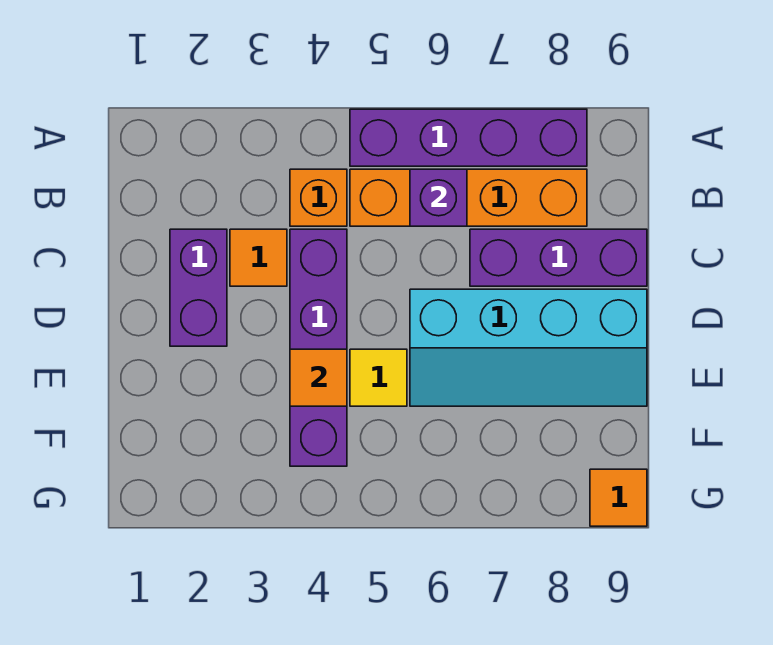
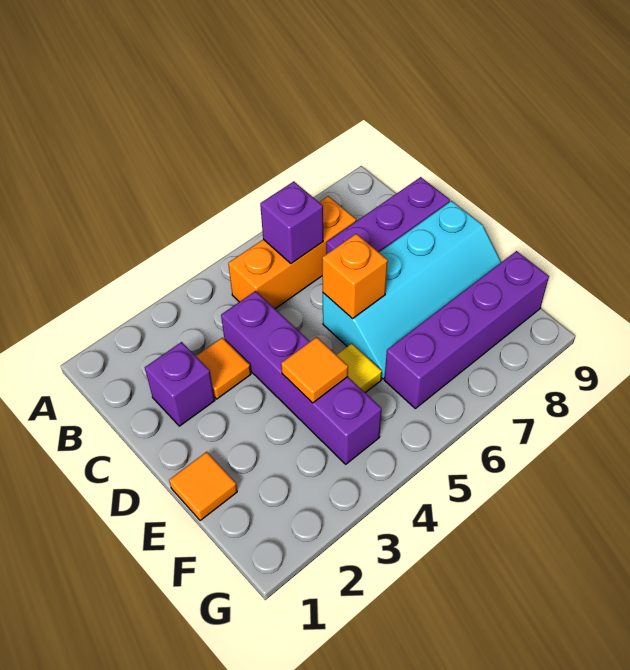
purple brick A5:A8 level 1 -> purple brick F6:F9 level 1
orange brick B4 level 1 -> orange brick D6 level 2
orange brick B5:B8 level 1 -> orange brick B5:B7 level 1
purple brick C2:D2 level 1 -> purple brick C2 level 1
orange tile G9 level 1 -> orange tile E1 level 1

